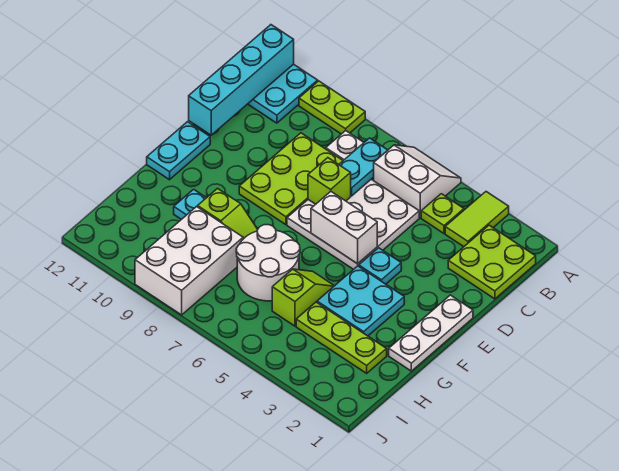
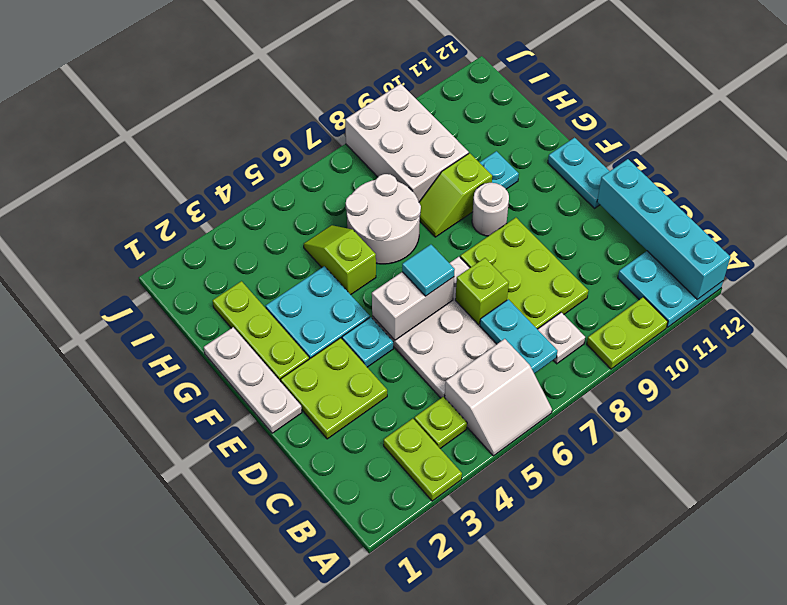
lime tile A3:B3 level 1 -> lime plate A3:B3 level 1
lime plate B1:C2 level 1 -> lime plate D2:E3 level 1
none -> cyan tile E6 level 3
none -> white round brick F9 level 1
lime slope G5:H5 level 1 top H -> lime slope G5:H5 level 1 top G
lime plate H2:H4 level 1 -> lime plate F2:H2 level 1

